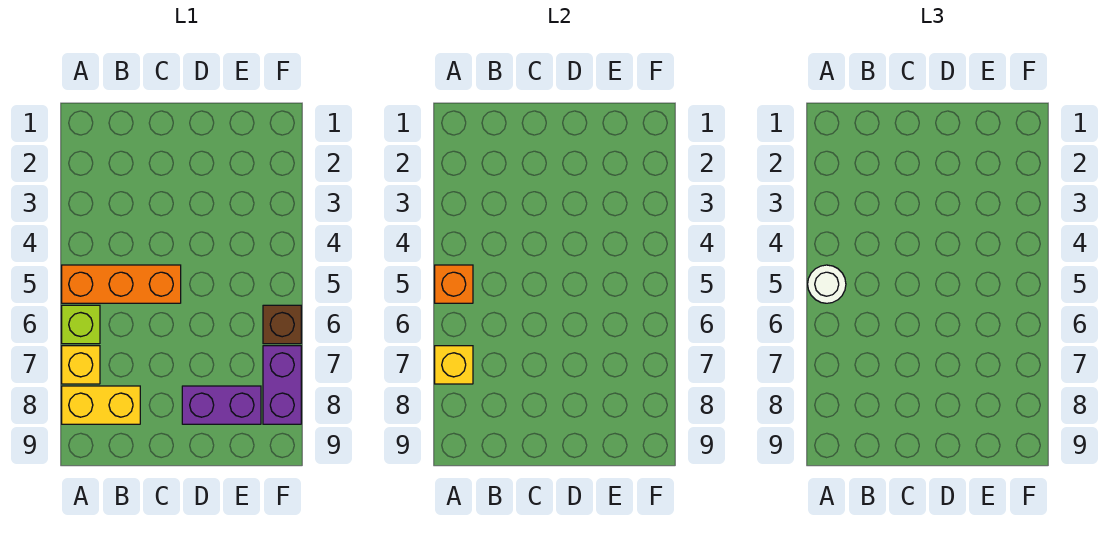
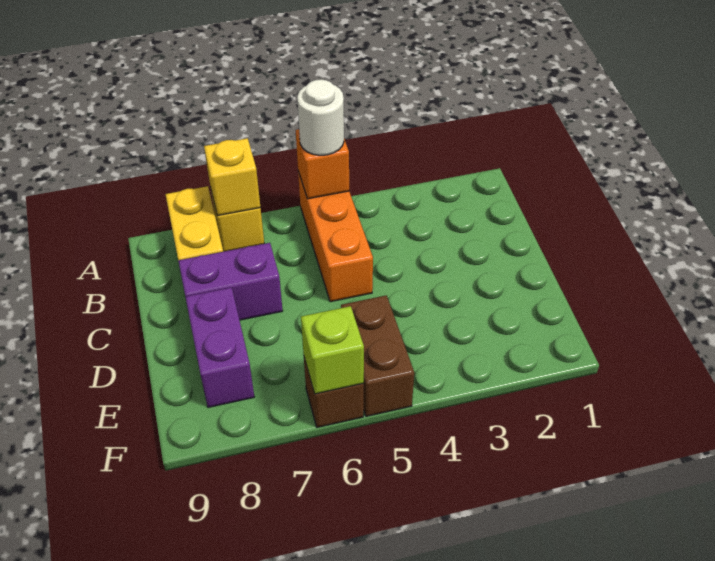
lime brick A6 level 1 -> lime brick F6 level 2
none -> brown brick E5:F5 level 1
purple brick F7:F8 level 1 -> purple brick C7:C8 level 1

